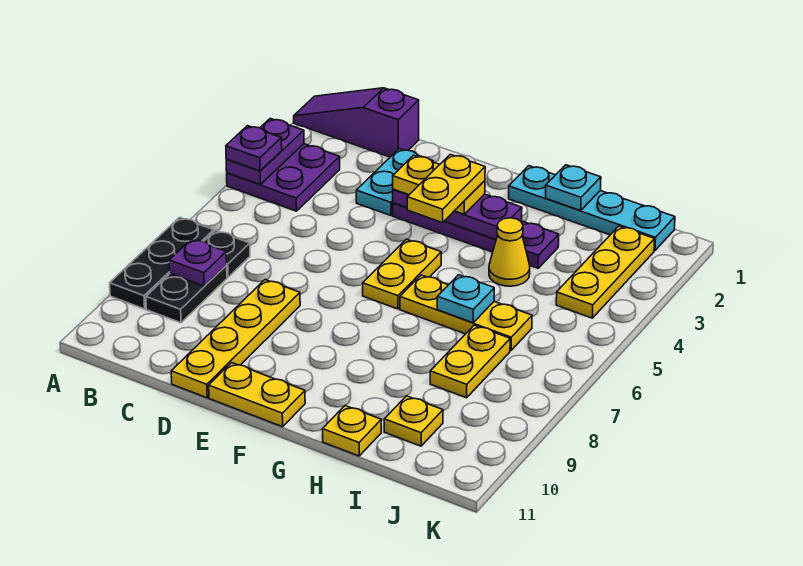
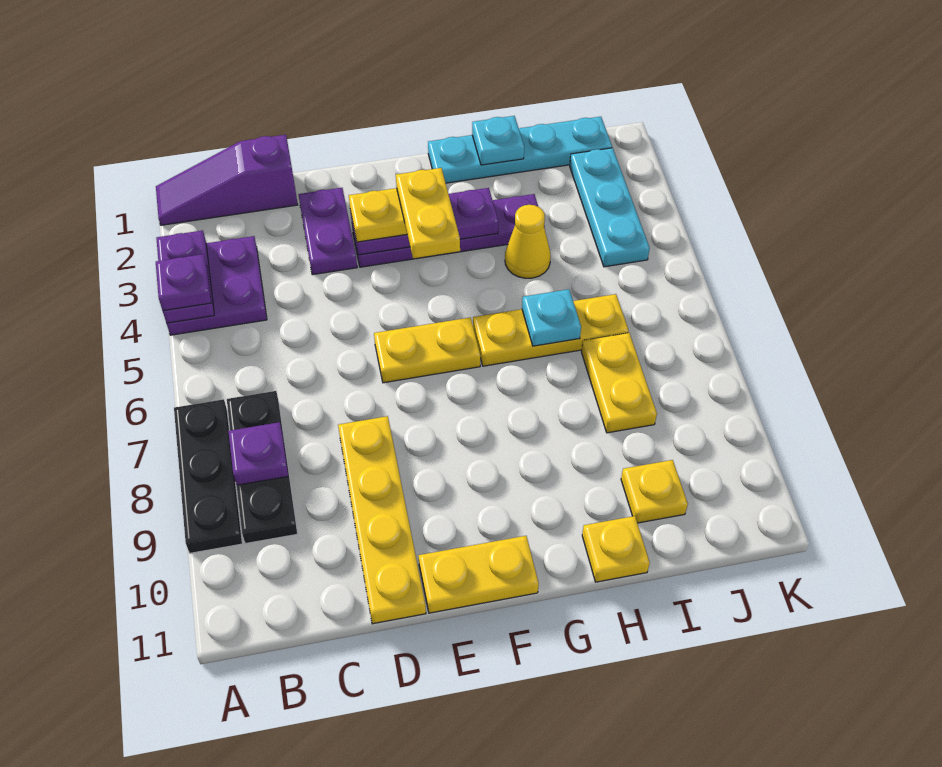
cyan plate D2:D3 level 1 -> purple plate D2:D3 level 1
yellow plate F5:F6 level 1 -> yellow plate E6:F6 level 1
yellow plate J2:J4 level 1 -> cyan plate J2:J4 level 1

